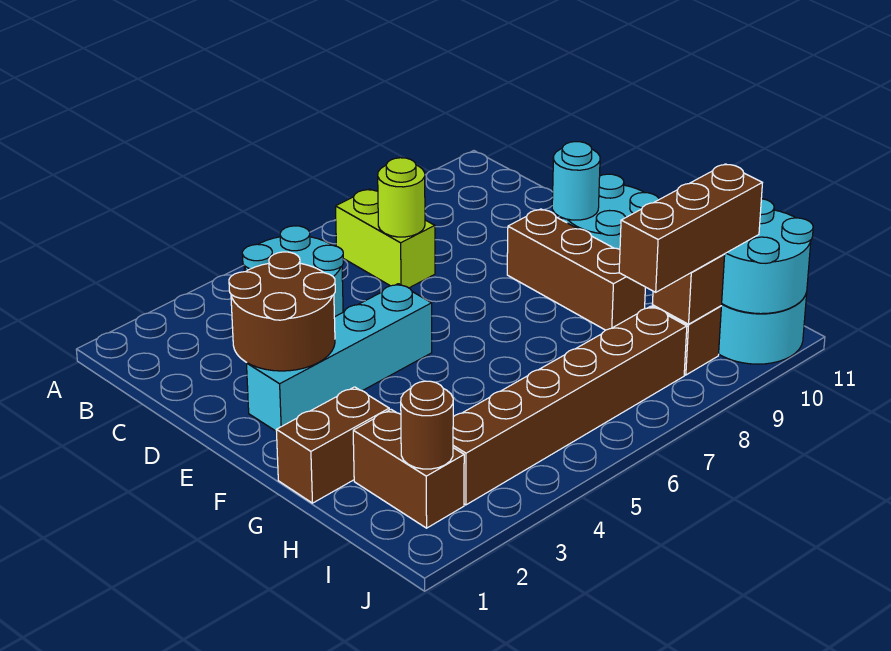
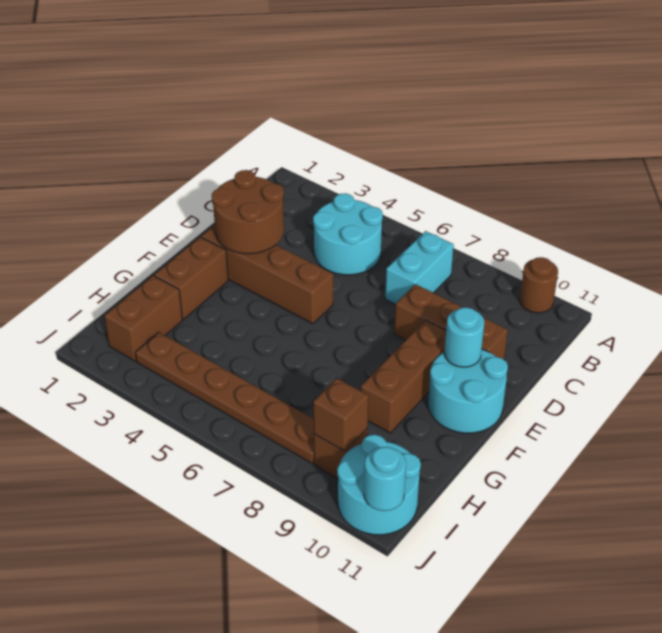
lime brick B7:C7 level 1 -> cyan brick B7:C7 level 1
lime round brick C7 level 2 -> none
cyan brick E2:E5 level 1 -> brown brick E2:E5 level 1
brown brick G1:G2 level 1 -> brown brick F2:G2 level 1
brown round brick I2 level 2 -> brown round brick A10 level 1
brown brick I3:I8 level 1 -> brown plate I3:I8 level 1
brown brick I8:I10 level 3 -> brown brick D8:D10 level 1
cyan round brick I10:J11 level 2 -> cyan round brick J11 level 2

